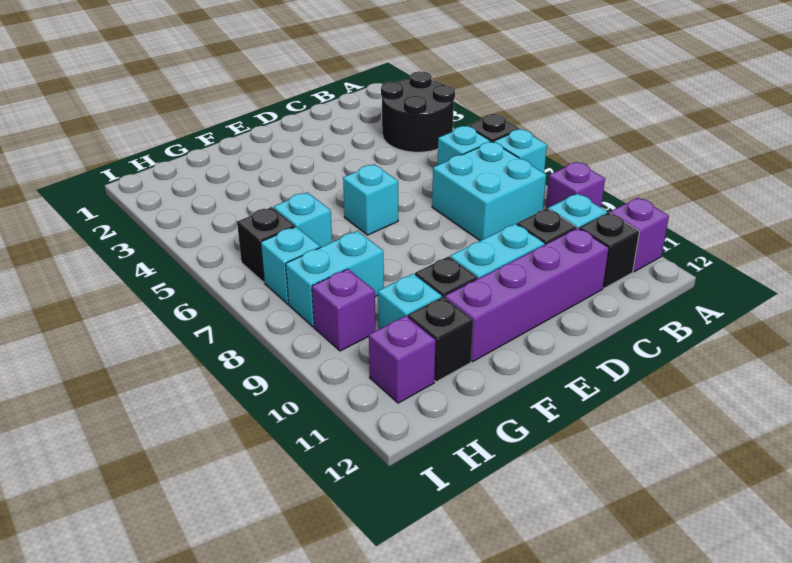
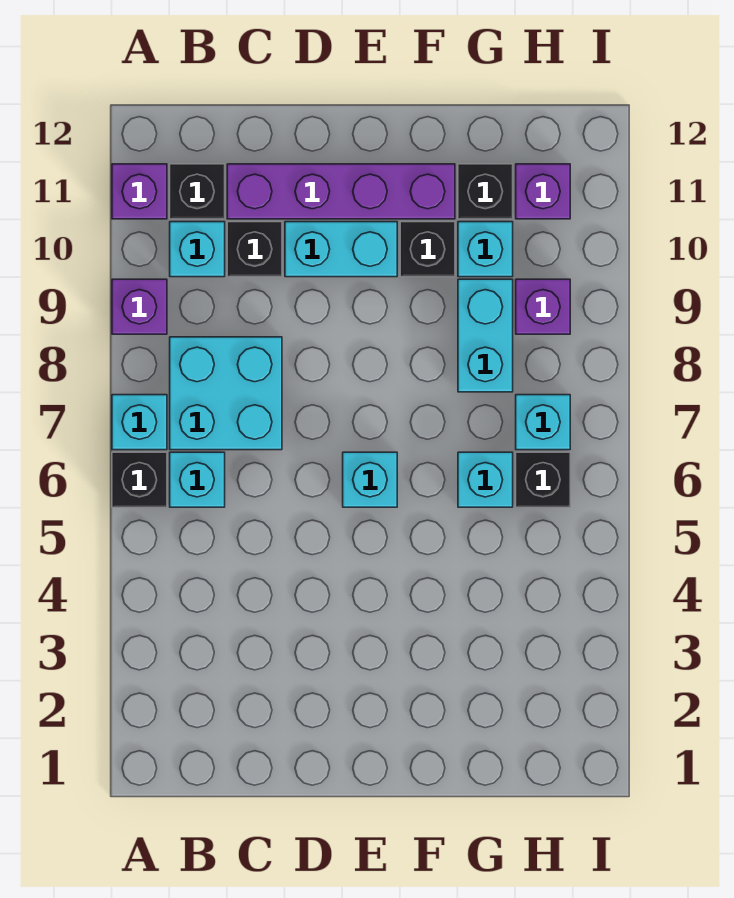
black round brick A3:B4 level 1 -> none
cyan brick G8:H8 level 1 -> cyan brick G8:G9 level 1

